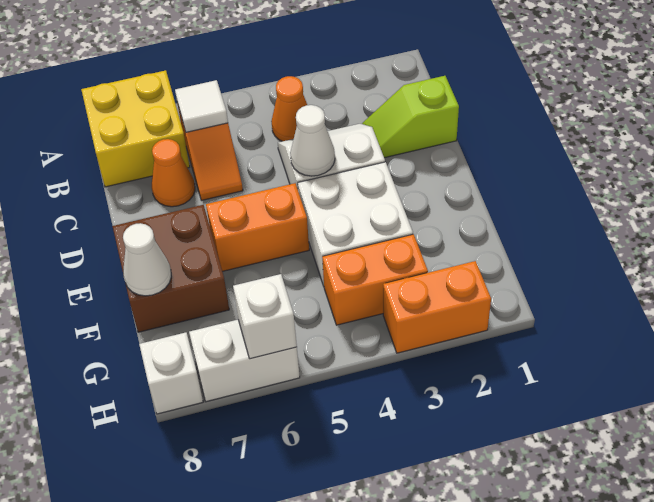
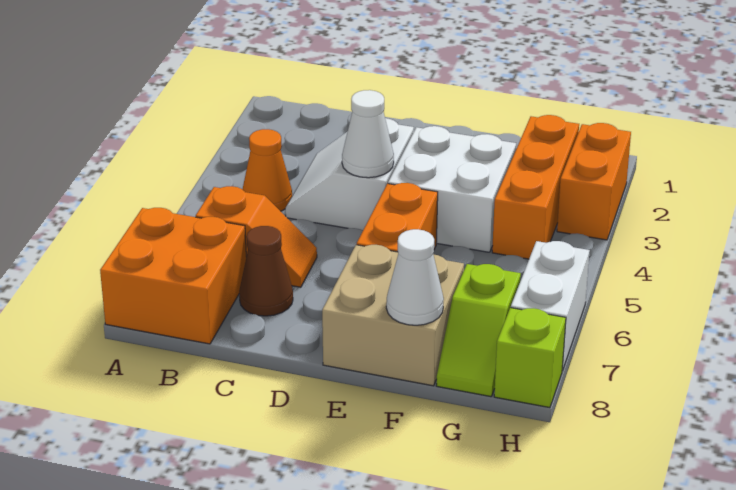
yellow brick A7:B8 level 1 -> orange brick A7:B8 level 1
white tile B6 level 2 -> none
lime slope C1:C2 level 1 top 1 -> lime slope G7:G8 level 1 top 7
orange cone C7 level 1 -> brown cone C7 level 1
brown brick E7:F8 level 1 -> tan brick E7:F8 level 1
orange brick G3:G4 level 1 -> orange brick G2:G4 level 1
white brick H6 level 2 -> none
white brick H8 level 1 -> lime brick H8 level 1

